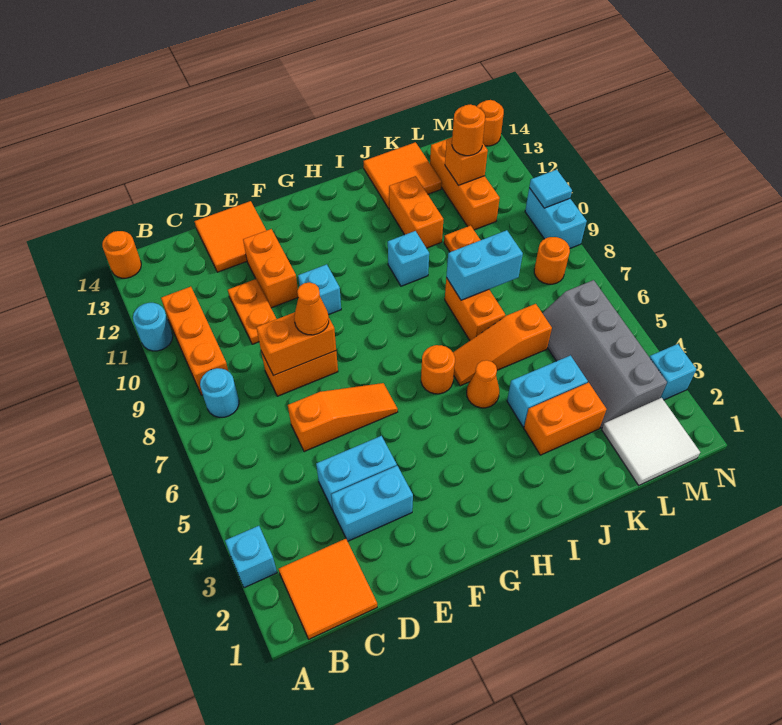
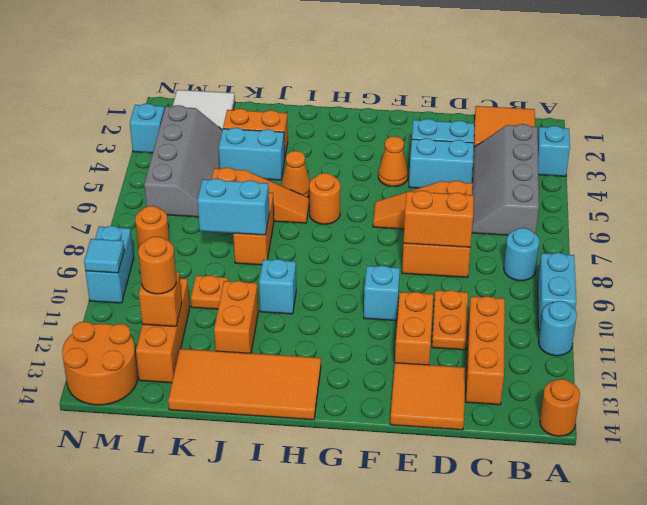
none -> cyan brick A9:A10 level 1
none -> grey slope B3:C6 level 1 top B
orange brick B9:B11 level 1 -> orange brick C11:C13 level 1
orange cone E8 level 3 -> orange cone F4 level 1
orange tile J13:K14 level 1 -> orange tile H13:K14 level 1
orange round brick N14 level 1 -> orange round brick M13:N14 level 1

